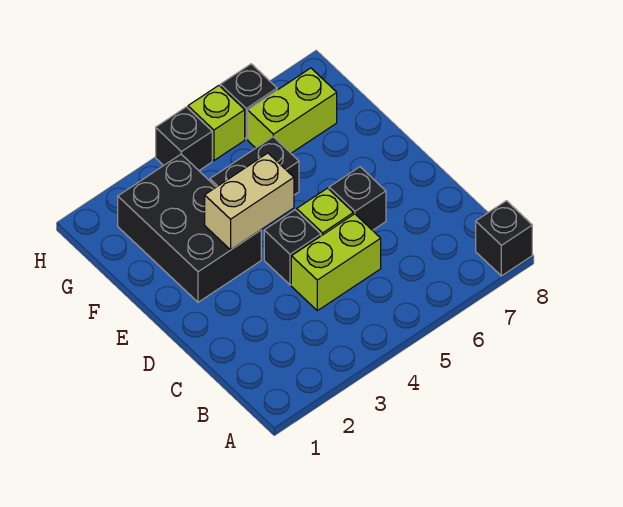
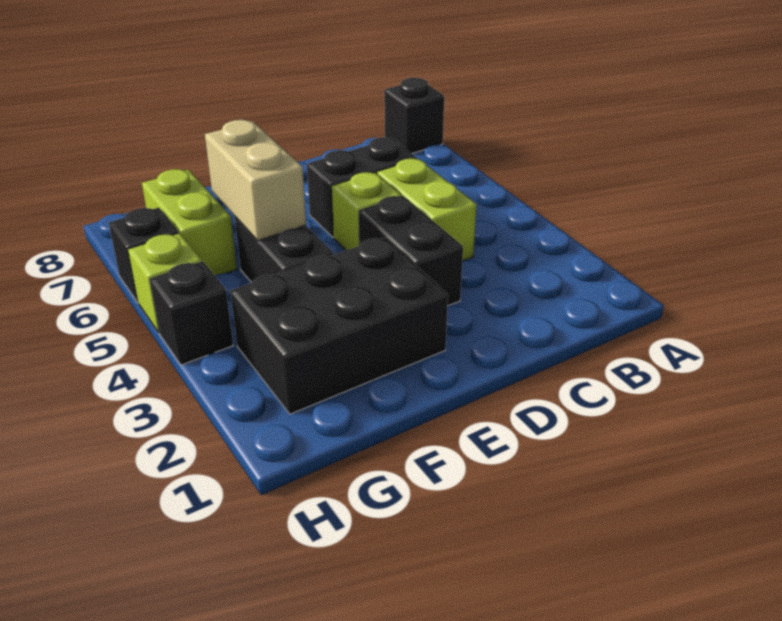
black brick D4 level 1 -> black brick D3:D4 level 1
black brick D6 level 1 -> black brick C6:D6 level 1
tan brick E3:E4 level 2 -> tan brick F5:F6 level 2

